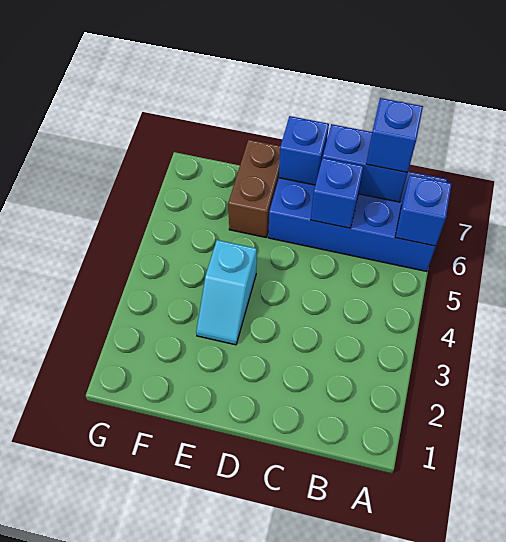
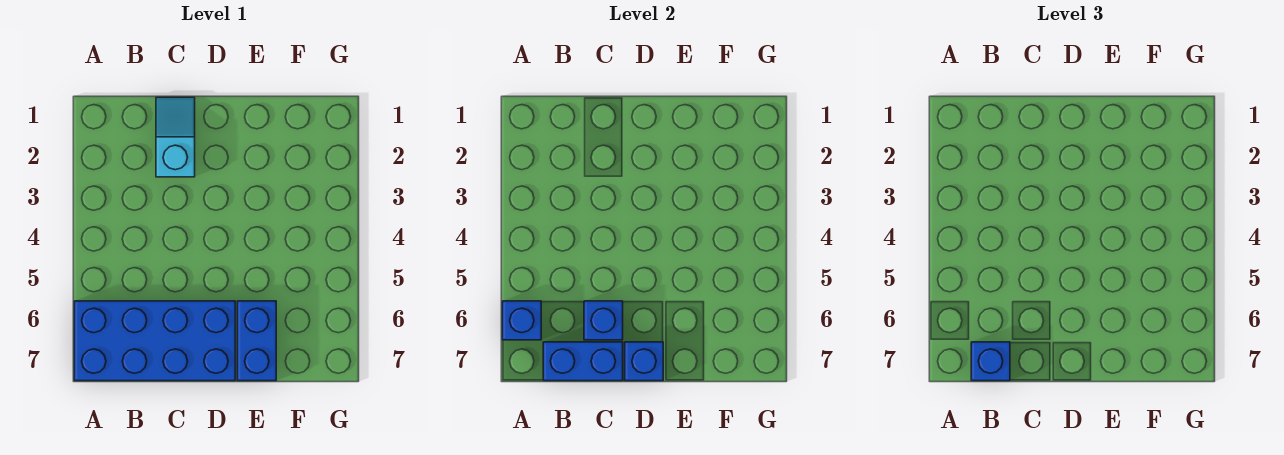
cyan slope E3:E4 level 1 top 4 -> cyan slope C1:C2 level 1 top 2
brown brick E6:E7 level 1 -> blue brick E6:E7 level 1

